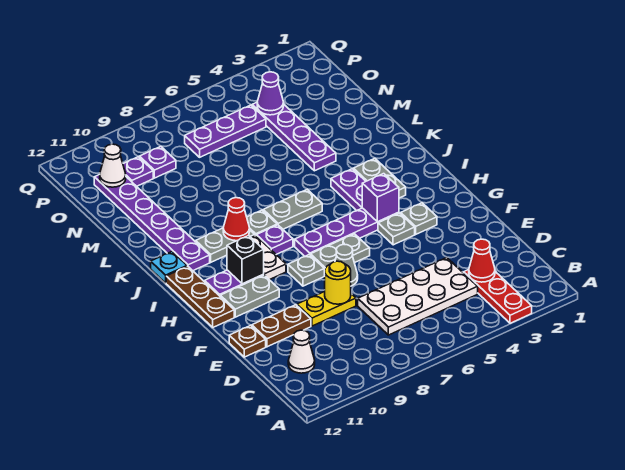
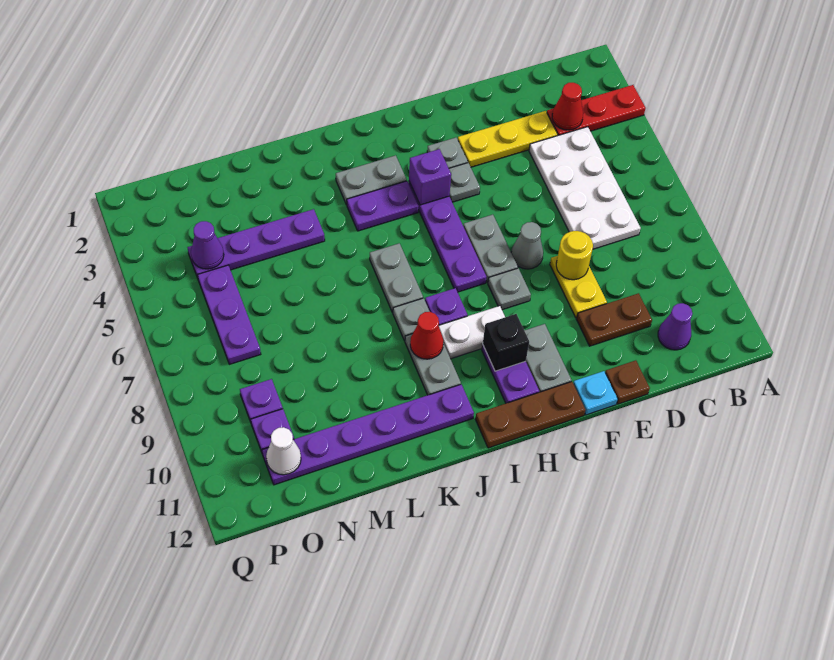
white cone C11 level 1 -> purple cone C11 level 1
none -> yellow plate D3:F3 level 1
brown plate E10:E11 level 1 -> brown plate D10:E10 level 1
cyan plate J12 level 1 -> cyan plate F12 level 1

